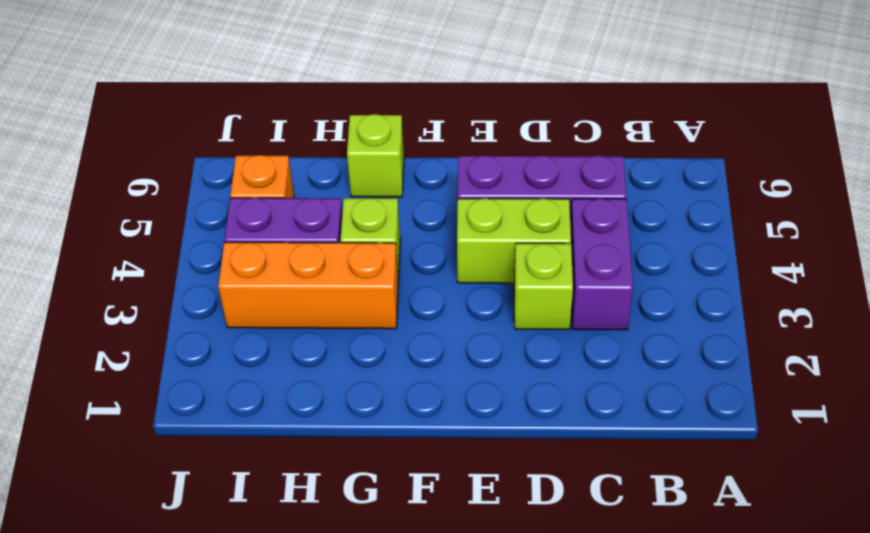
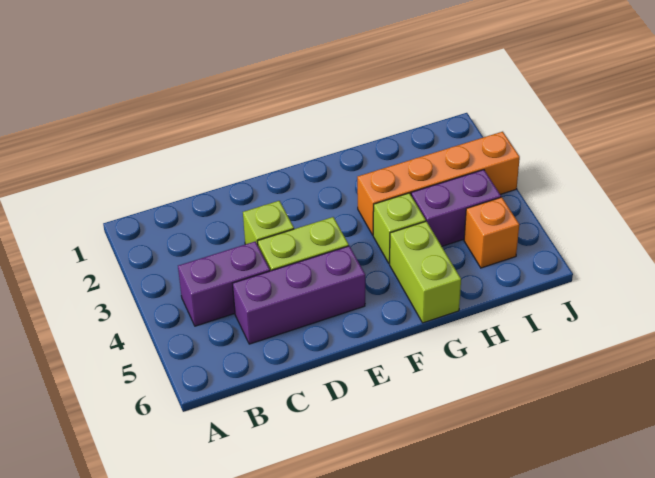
purple brick C3:C4 level 1 -> purple brick B4:C4 level 1
orange brick G3:I3 level 1 -> orange brick G3:J3 level 1
lime brick G6 level 1 -> lime brick G5:G6 level 1

